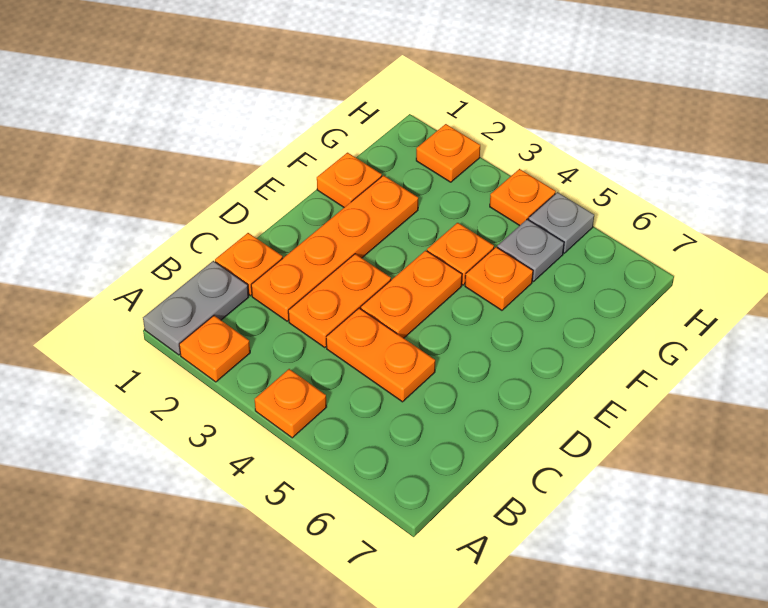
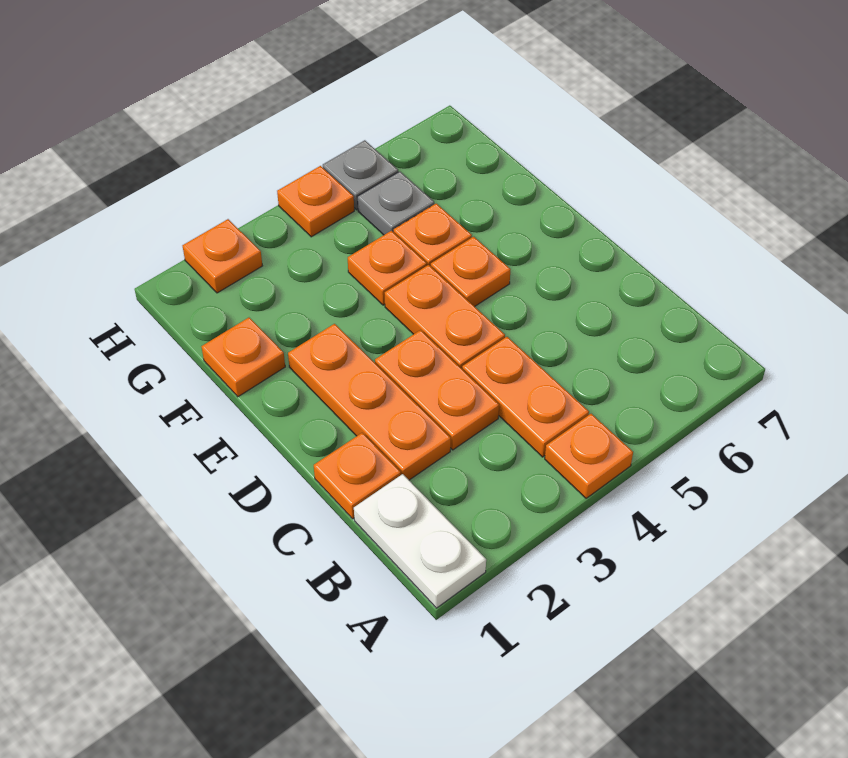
grey plate A1:B1 level 1 -> white plate A1:B1 level 1
orange plate A2 level 1 -> orange plate E5 level 1
orange plate C2:F2 level 1 -> orange plate C2:E2 level 1
orange plate C4:C5 level 1 -> orange plate B4:C4 level 1

